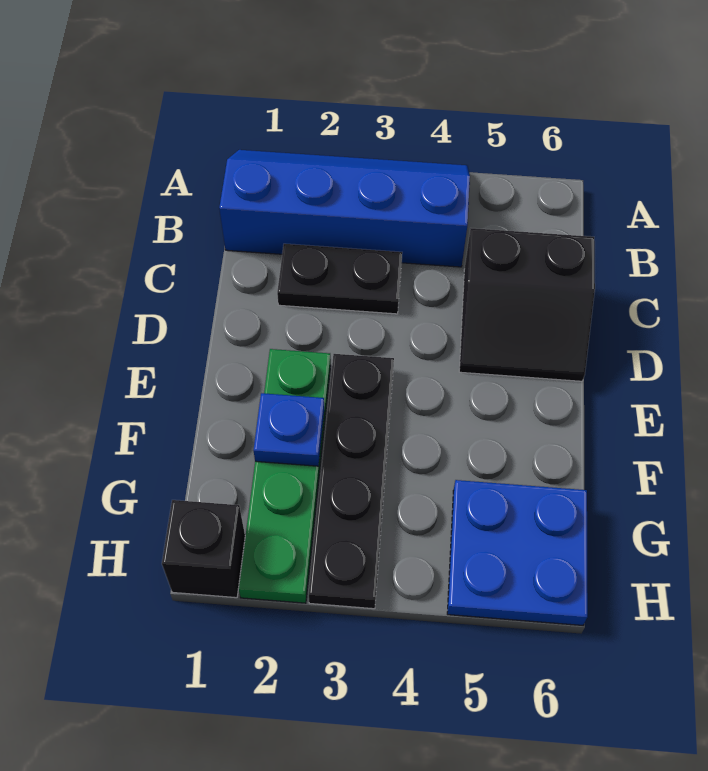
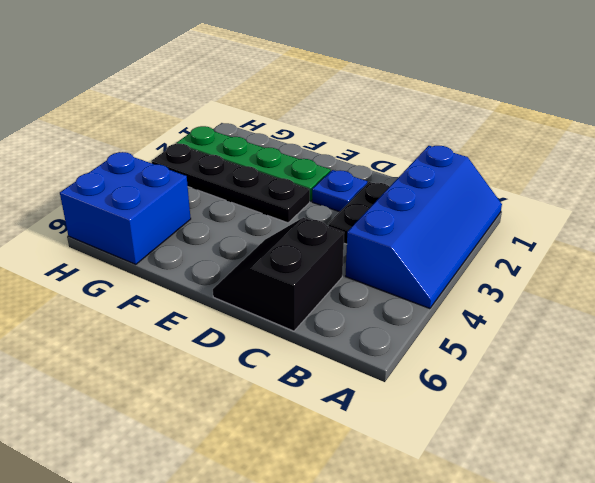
blue plate F2 level 2 -> blue plate D2 level 1
blue plate G5:H6 level 1 -> blue brick G5:H6 level 1
black brick H1 level 1 -> none

